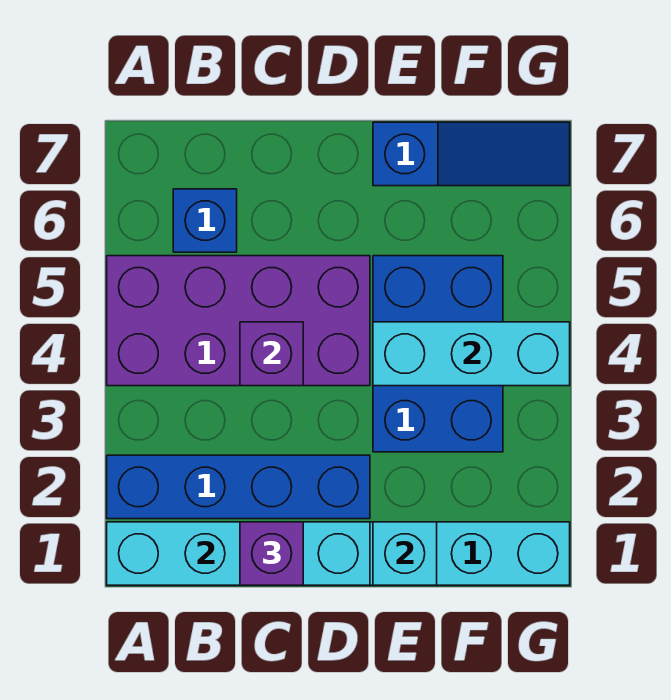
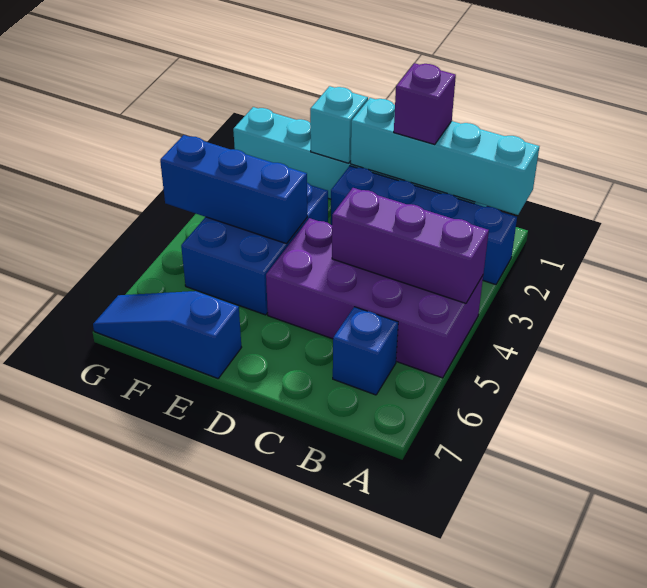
purple brick C4 level 2 -> purple brick A4:C4 level 2
cyan brick E4:G4 level 2 -> blue brick E4:G4 level 2

